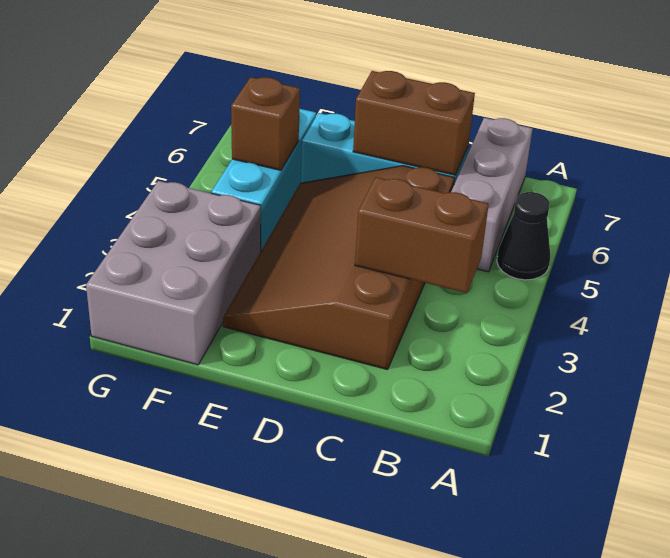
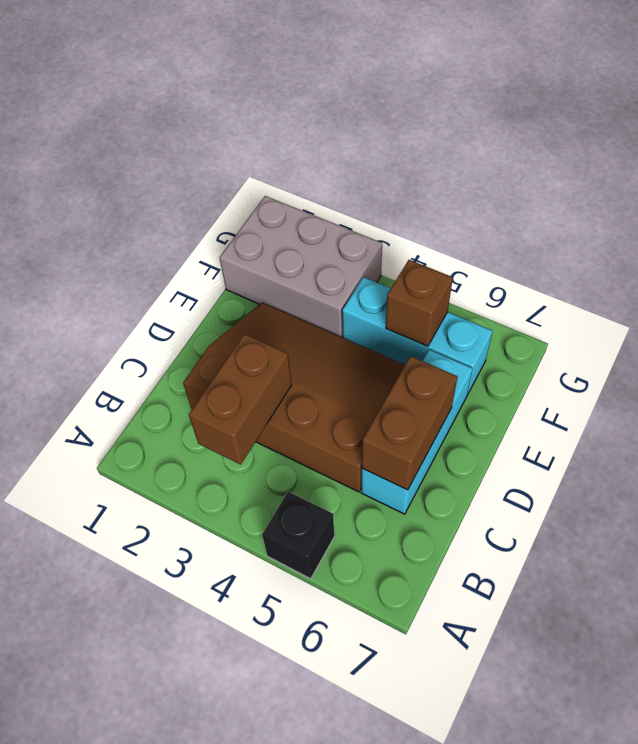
black cone A5 level 1 -> black brick A5 level 1
grey brick B5:B7 level 1 -> none

